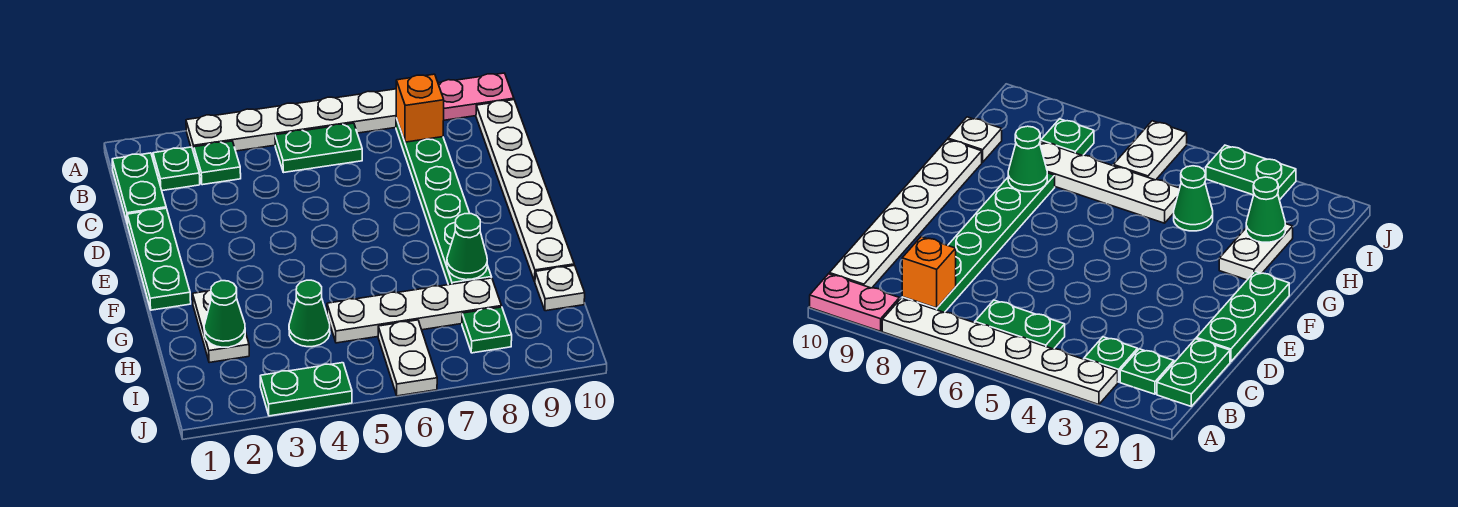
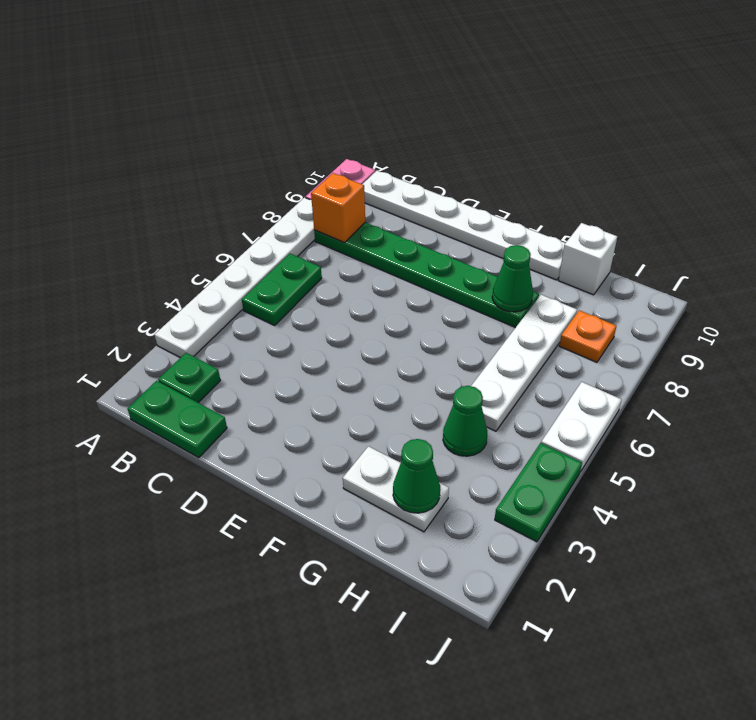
green plate B3 level 1 -> none
green plate D1:F1 level 1 -> none
white plate H10 level 1 -> white brick H10 level 1
white plate I6:J6 level 1 -> white plate J5:J6 level 1
green plate I8 level 1 -> orange plate I8 level 1

